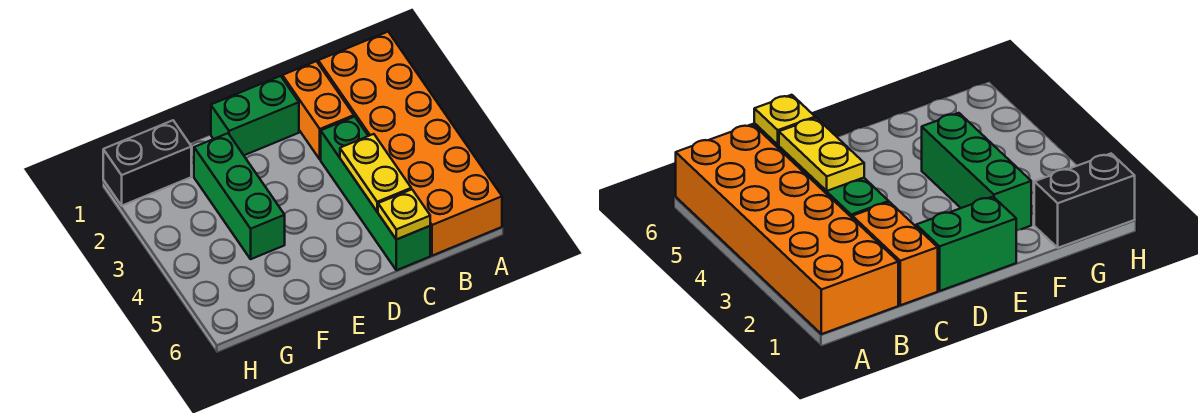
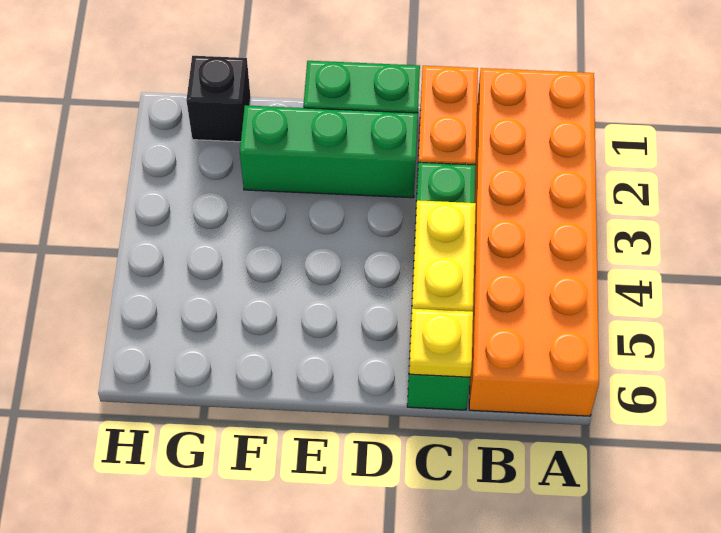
green brick F2:F4 level 1 -> green brick D2:F2 level 1
black brick G1:H1 level 1 -> black brick G1 level 1

